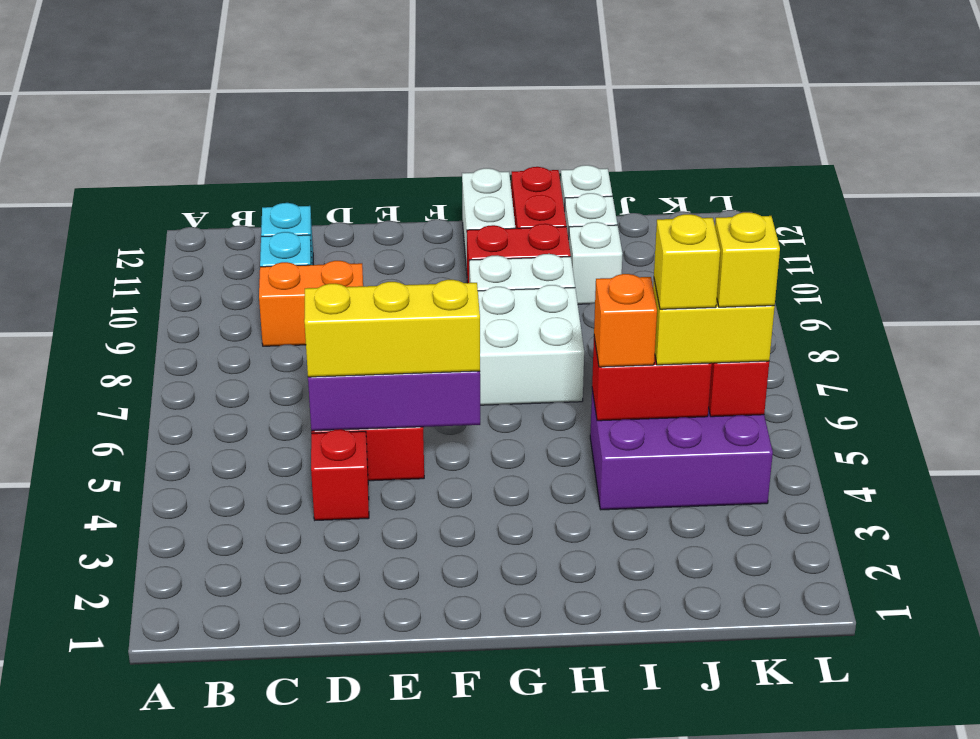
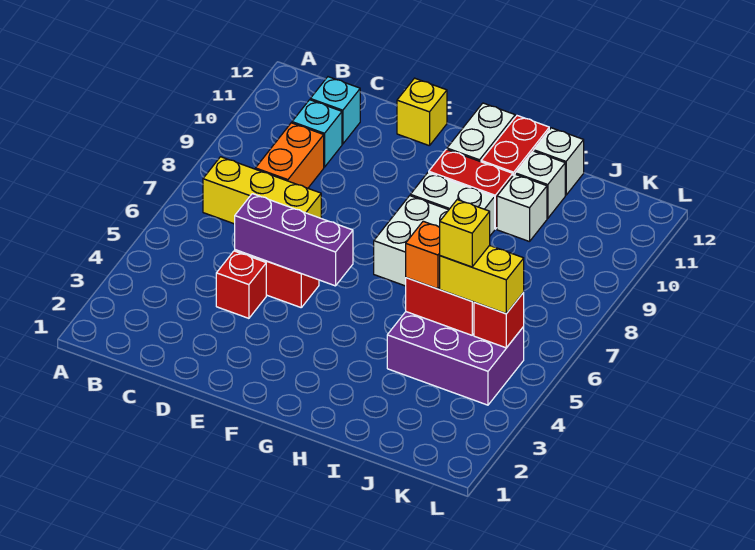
orange brick C9:D9 level 1 -> orange brick C8:C9 level 1
yellow brick D5:F5 level 3 -> yellow brick B7:D7 level 1
yellow brick K5 level 4 -> yellow brick E12 level 1

